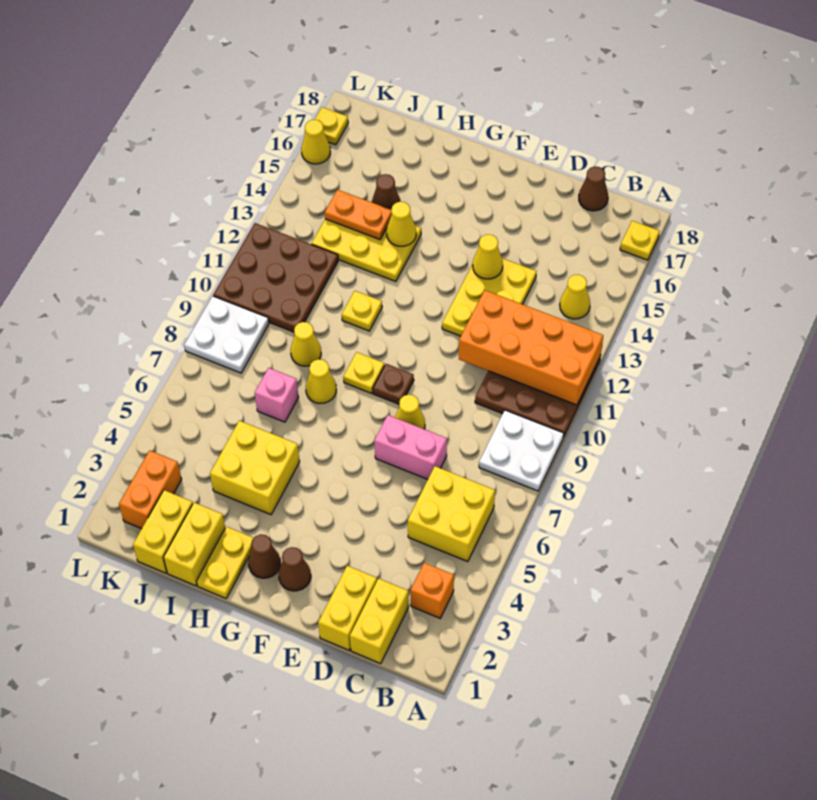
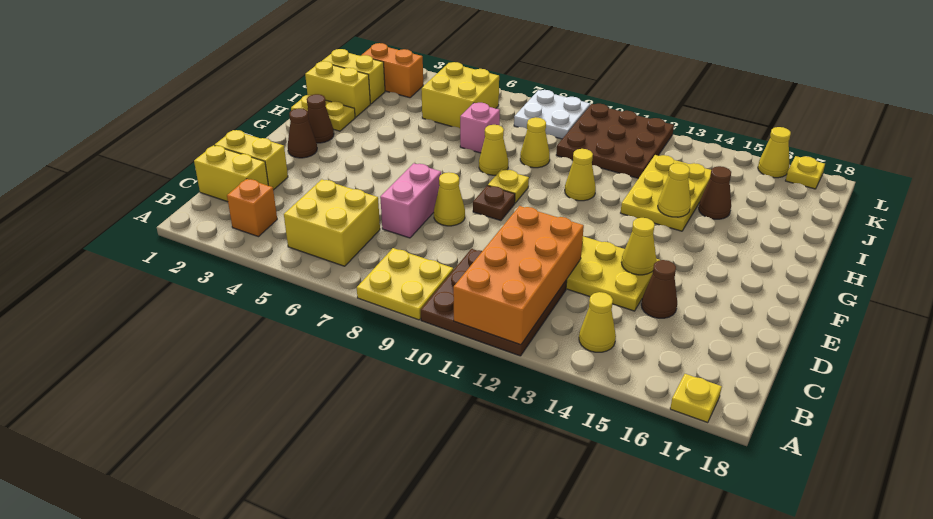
white plate A8:B9 level 1 -> yellow plate A8:B9 level 1
brown cone C18 level 1 -> brown cone D15 level 1
yellow brick H4:I5 level 1 -> yellow brick J5:K6 level 1
yellow plate H11 level 1 -> yellow cone H11 level 1
orange plate I14:J14 level 2 -> none

